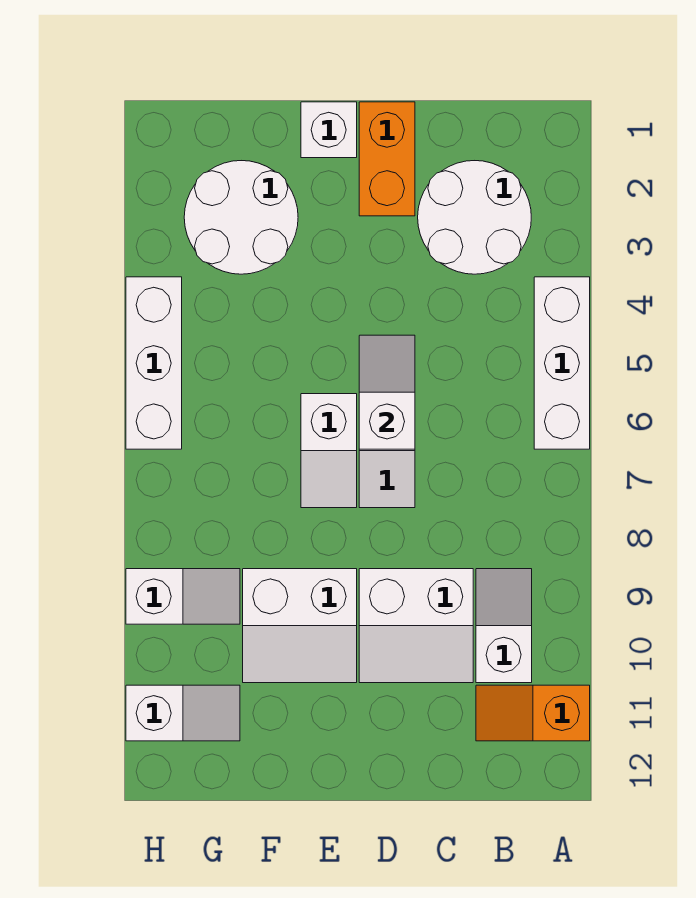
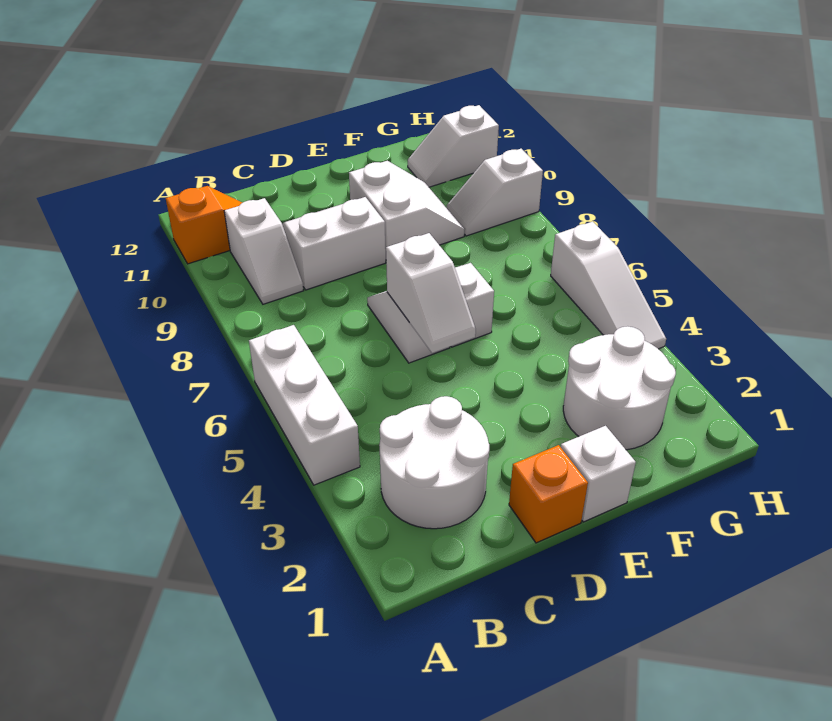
orange brick D1:D2 level 1 -> orange brick D1 level 1
white slope E9:F10 level 1 top 9 -> white slope E9:F10 level 1 top E
white brick H4:H6 level 1 -> white slope H4:H6 level 1 top 6

